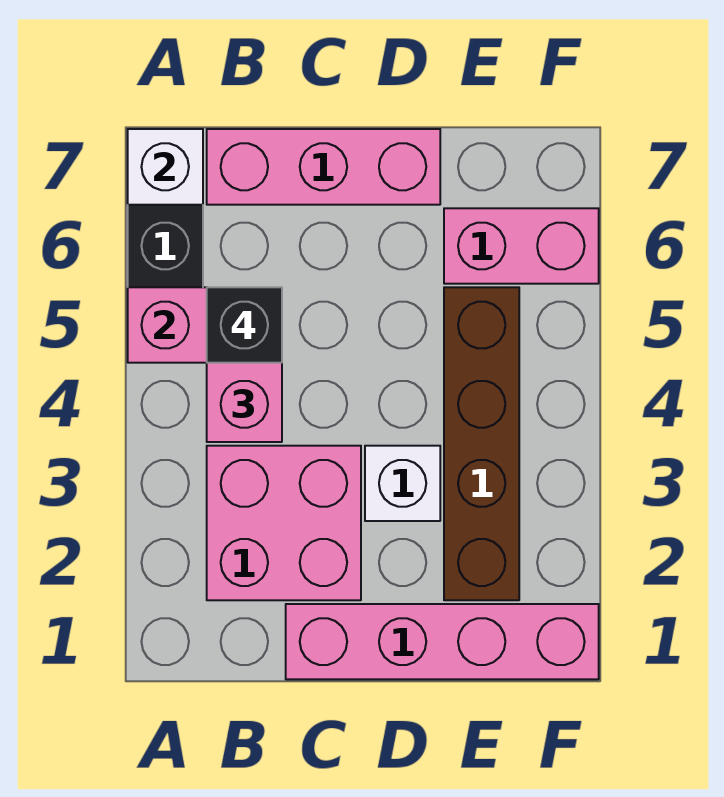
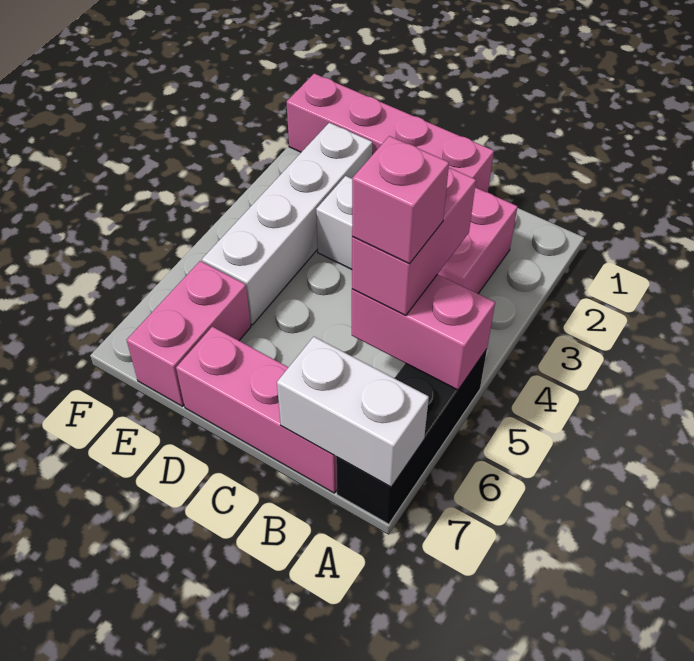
white brick A7 level 2 -> white brick A7:B7 level 2
black brick B5 level 4 -> pink brick B5 level 4
brown brick E2:E5 level 1 -> white brick E2:E5 level 1
pink brick E6:F6 level 1 -> pink brick E6:E7 level 1

